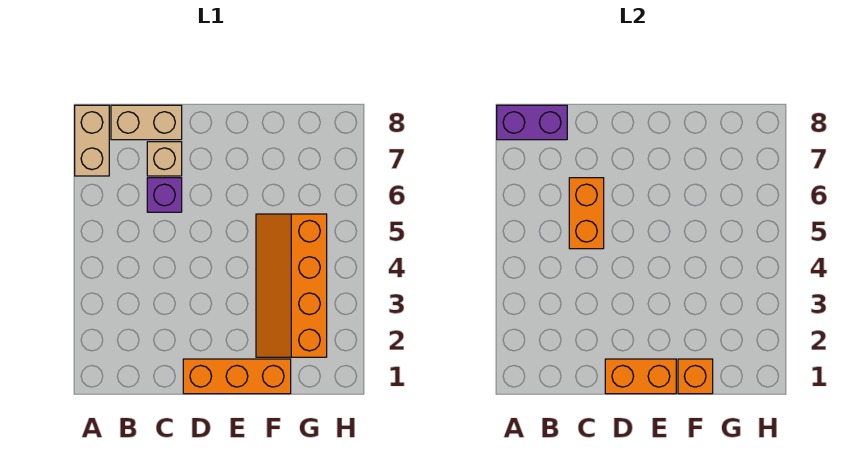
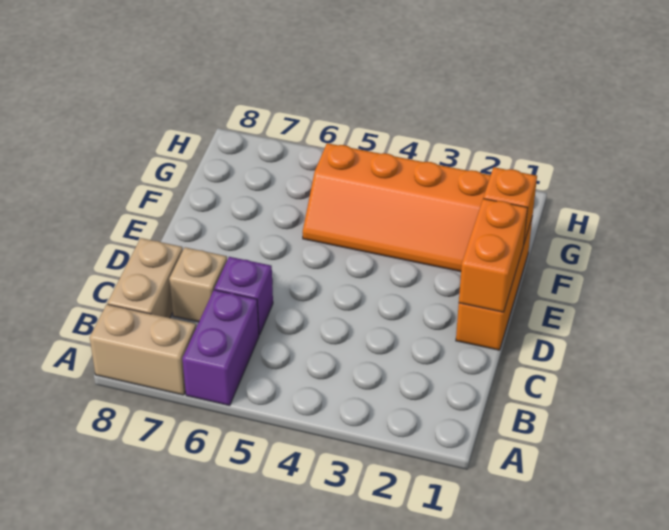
purple brick A8:B8 level 2 -> purple brick A6:B6 level 1
orange brick C5:C6 level 2 -> none

